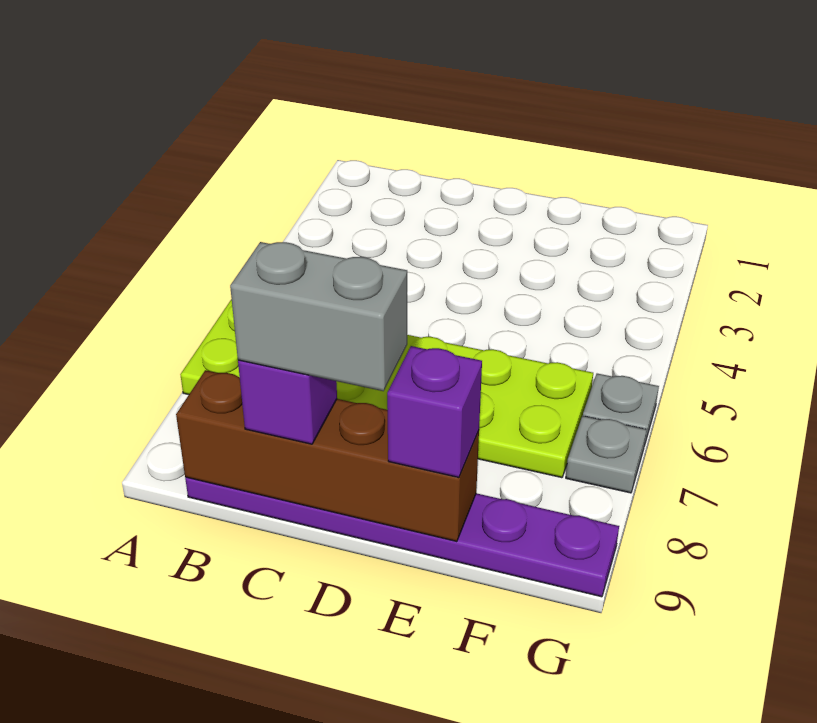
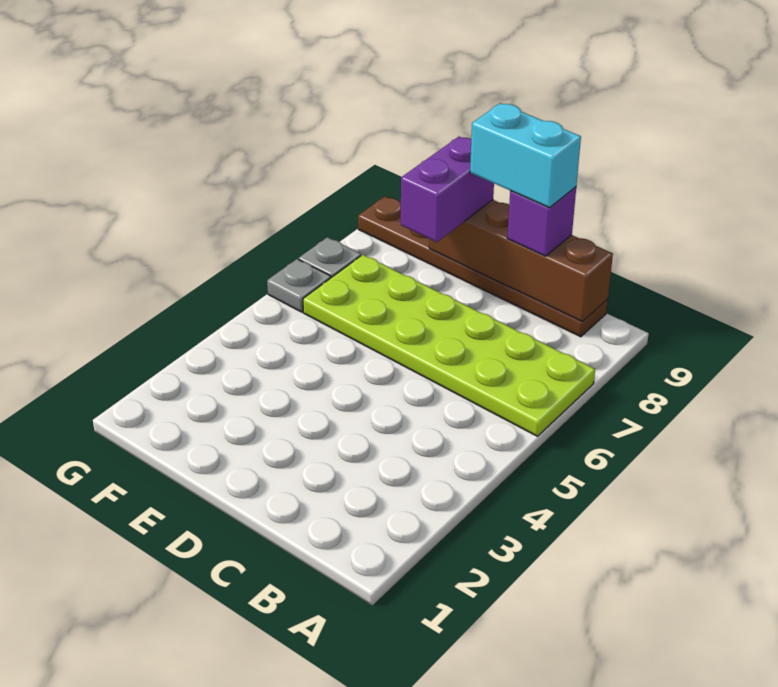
purple plate B9:G9 level 1 -> brown plate B9:G9 level 1
grey brick C9:D9 level 4 -> cyan brick C9:D9 level 4
purple brick E9 level 3 -> purple brick E8:E9 level 3

